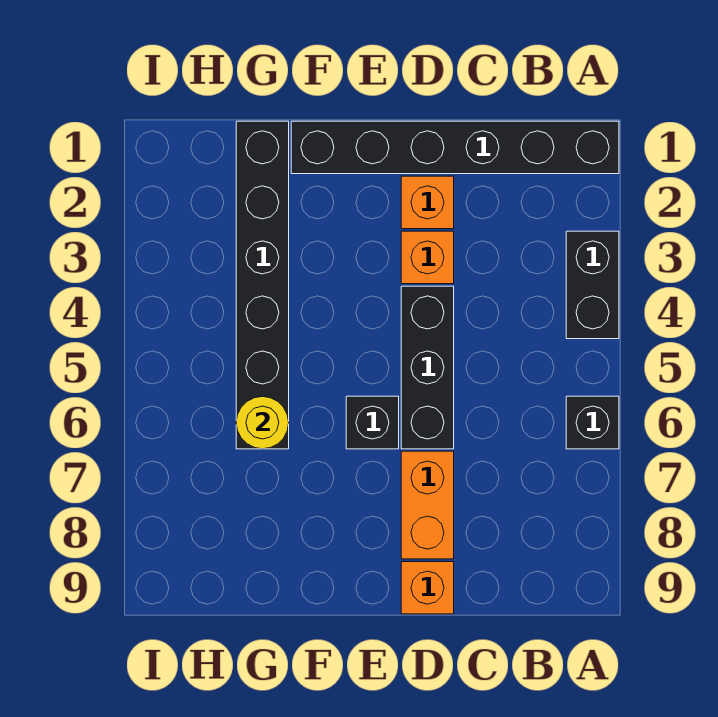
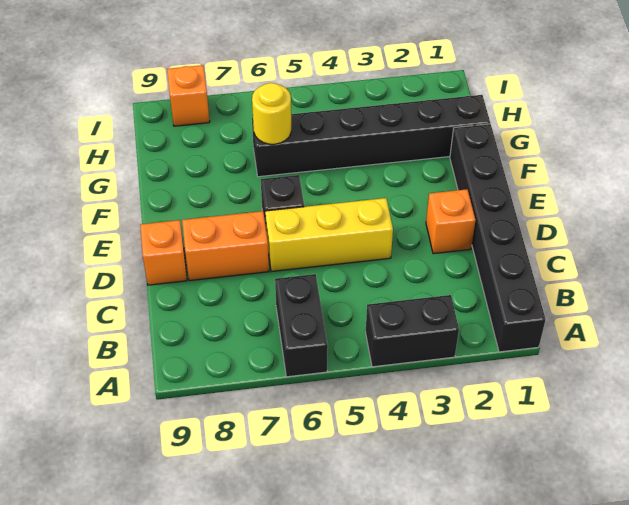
black brick A6 level 1 -> black brick A6:B6 level 1
orange brick D3 level 1 -> orange brick I8 level 1
black brick D4:D6 level 1 -> yellow brick D4:D6 level 1

